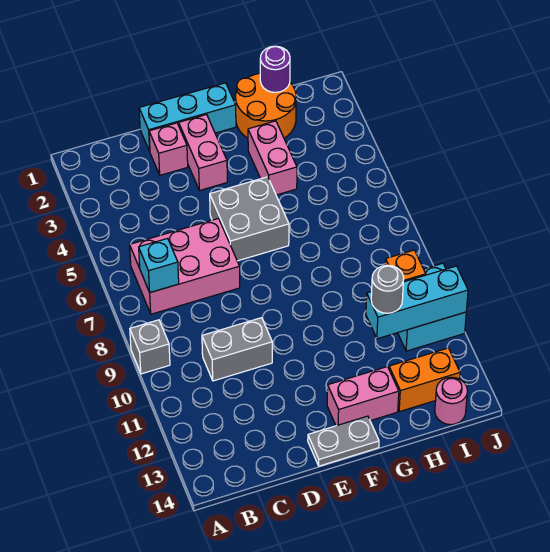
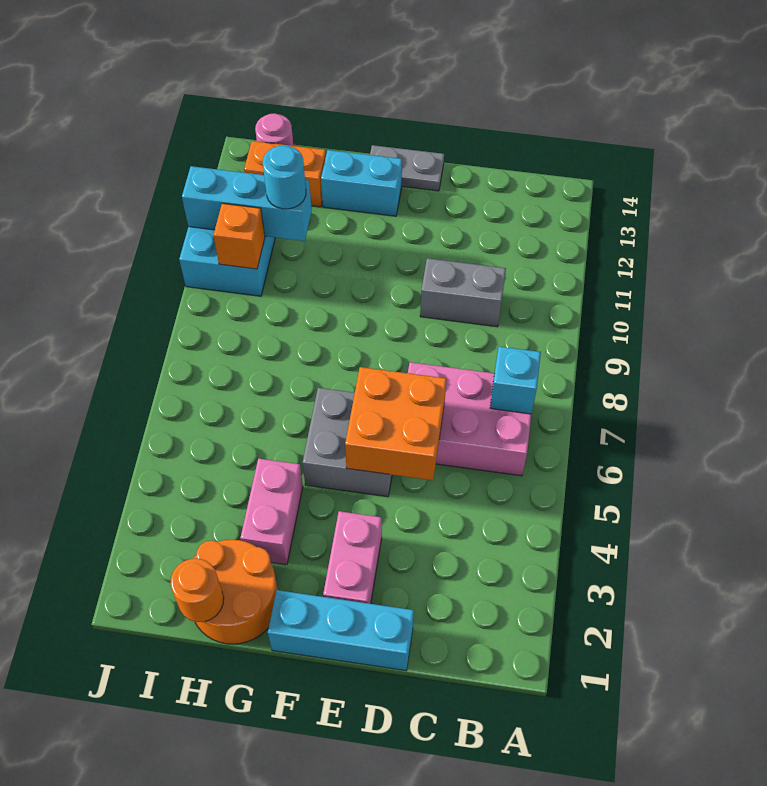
grey brick A9 level 1 -> none
pink brick D2 level 1 -> none
none -> orange brick D5:E6 level 2
pink brick F13:G13 level 1 -> cyan brick F13:G13 level 1
purple round brick H1 level 2 -> orange round brick H1 level 2
grey round brick H11 level 3 -> cyan round brick H11 level 3

